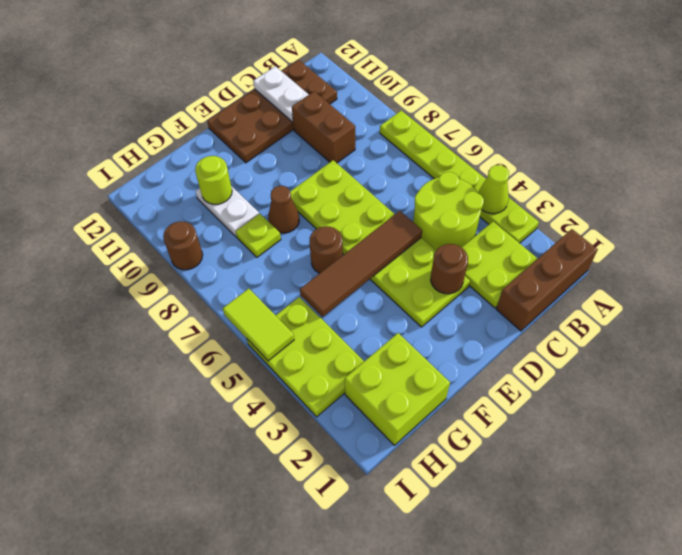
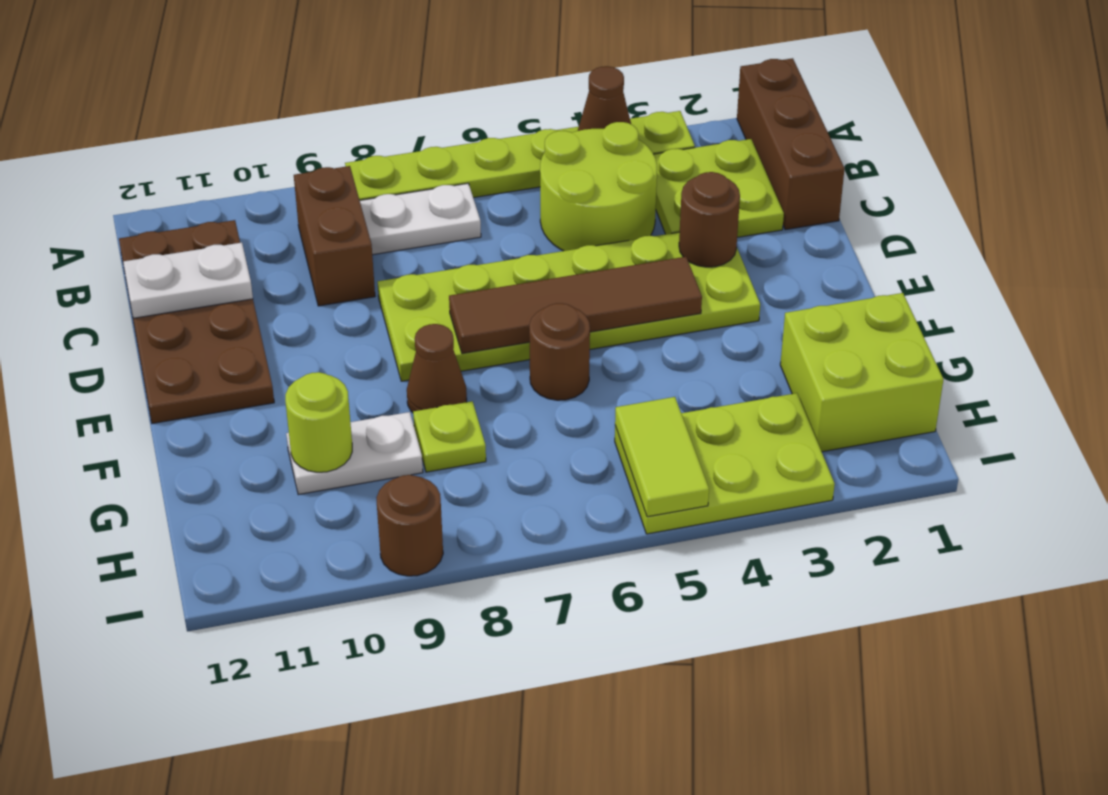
lime cone A4 level 2 -> brown cone A4 level 2
none -> white plate B7:B8 level 1
brown brick C9:C10 level 1 -> brown brick B9:C9 level 1
brown tile D5:G5 level 2 -> brown tile E4:E7 level 2
lime tile I5:I6 level 2 -> lime tile H5:I5 level 2

